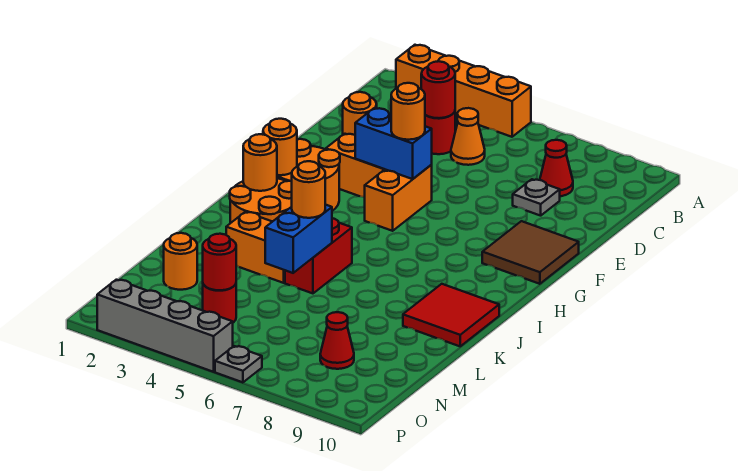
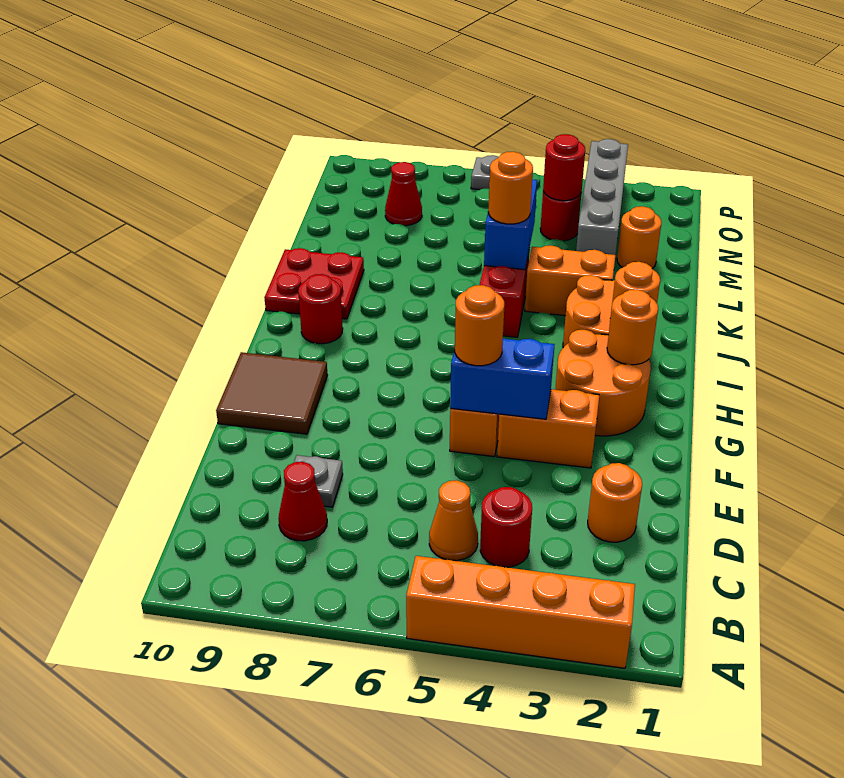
red round brick C4 level 2 -> red round brick I9 level 1
red tile J9:K10 level 1 -> red plate J9:K10 level 1
grey brick P2:P5 level 1 -> grey brick M3:P3 level 1

